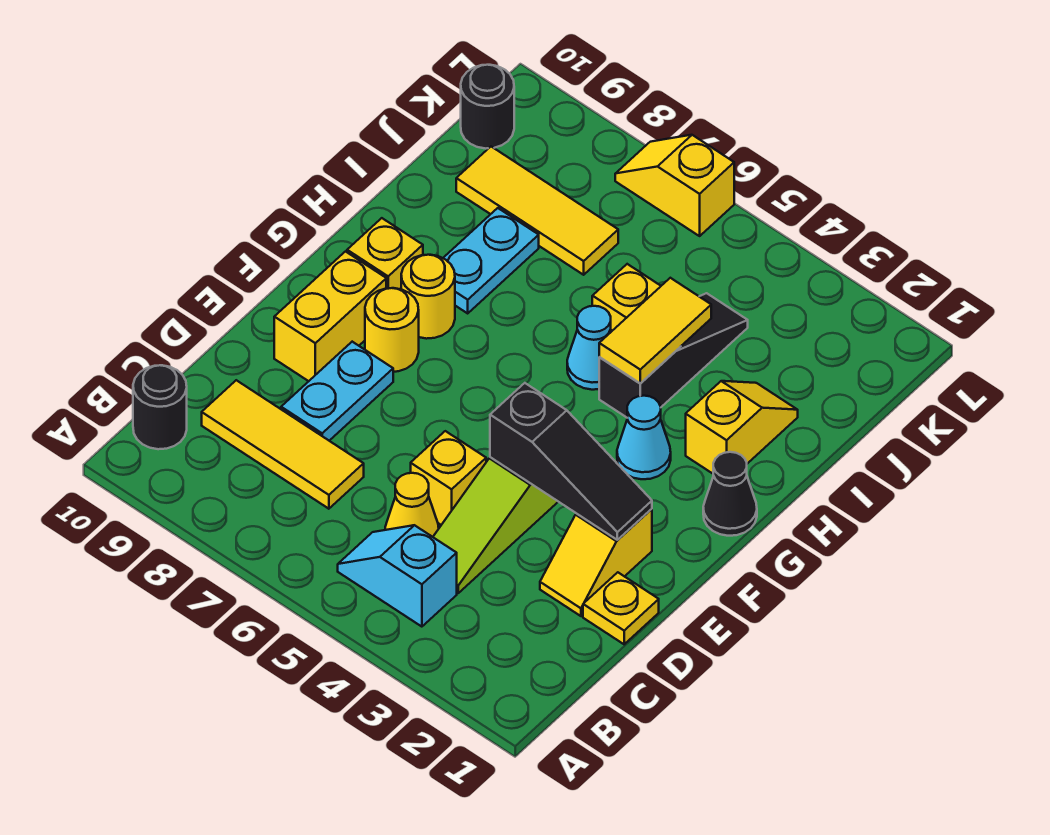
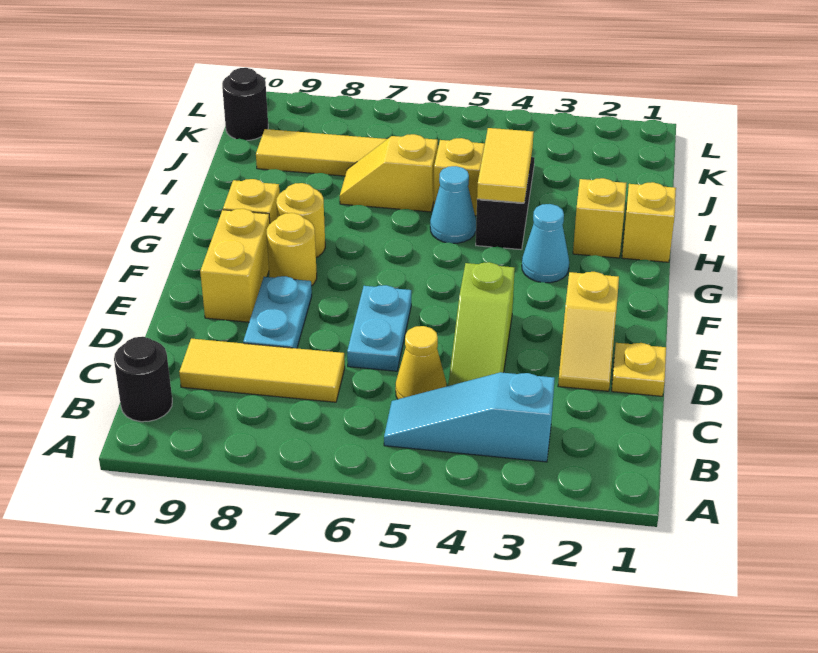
cyan slope B4:B5 level 1 top 4 -> cyan slope B3:B5 level 1 top 3
yellow brick D5 level 1 -> yellow brick H1 level 1
black slope E2:E4 level 2 top 4 -> none
black cone G1 level 1 -> none
cyan plate H8:I8 level 1 -> cyan plate D6:E6 level 1
yellow slope L6:L7 level 1 top 6 -> yellow slope I6:I7 level 1 top 6

